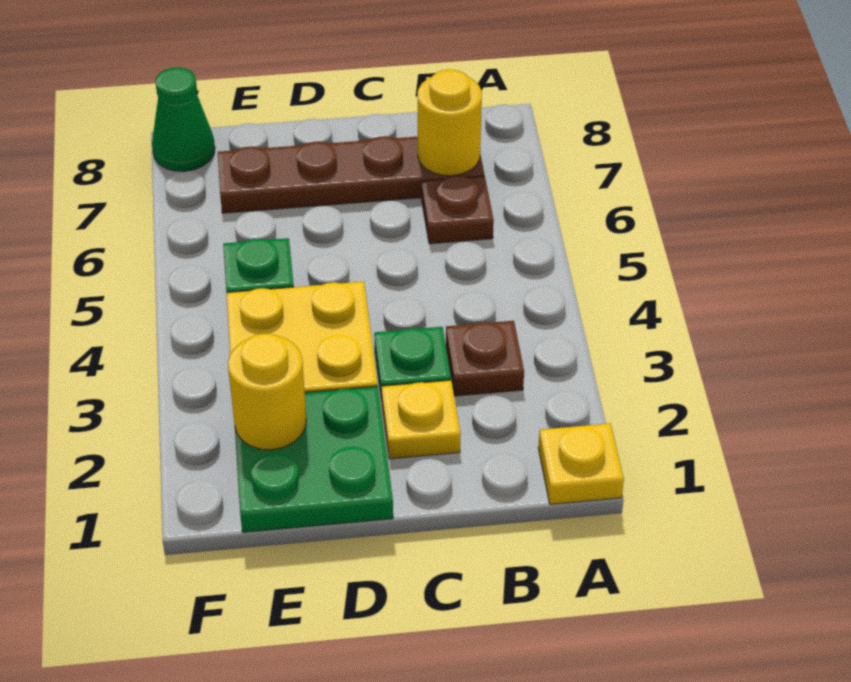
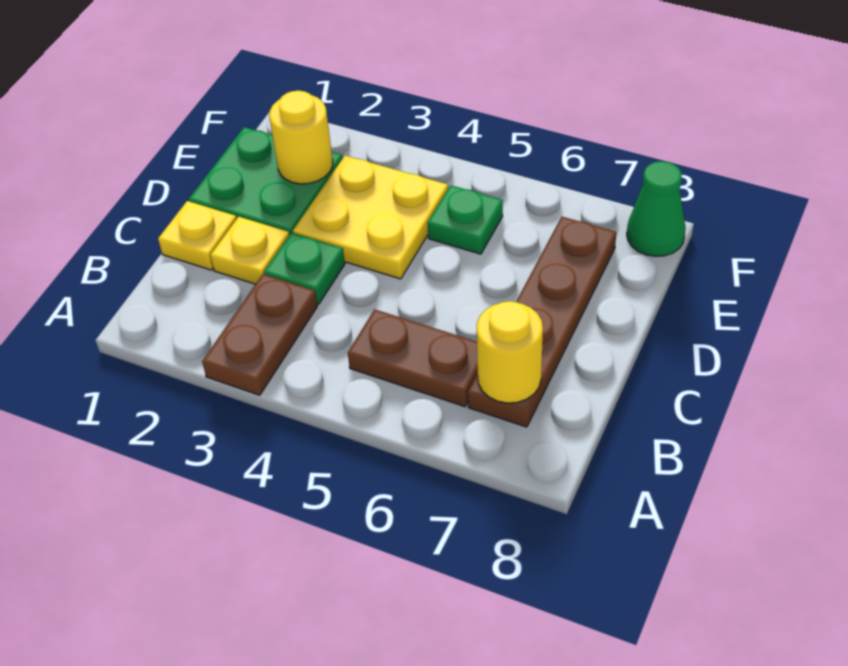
yellow plate A1 level 1 -> yellow plate C1 level 1
brown plate B3 level 1 -> brown plate A3:B3 level 1
brown plate B6 level 1 -> brown plate B5:B6 level 1

